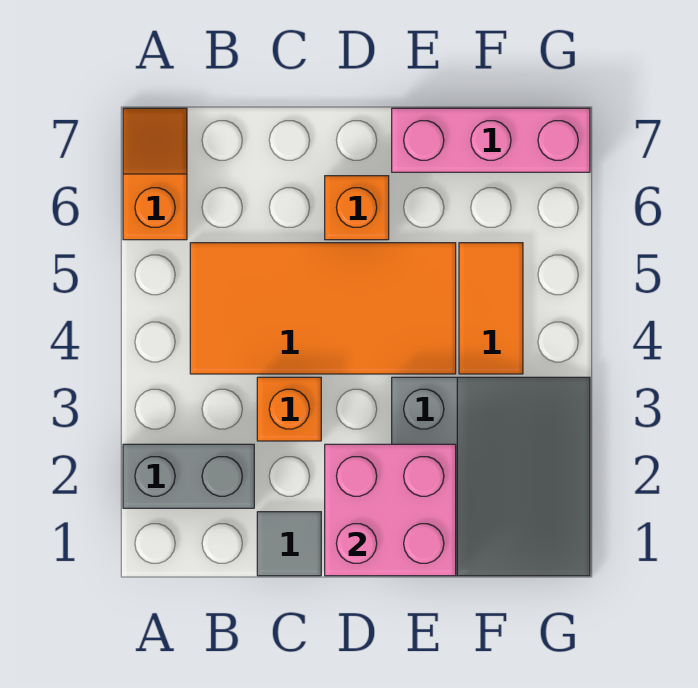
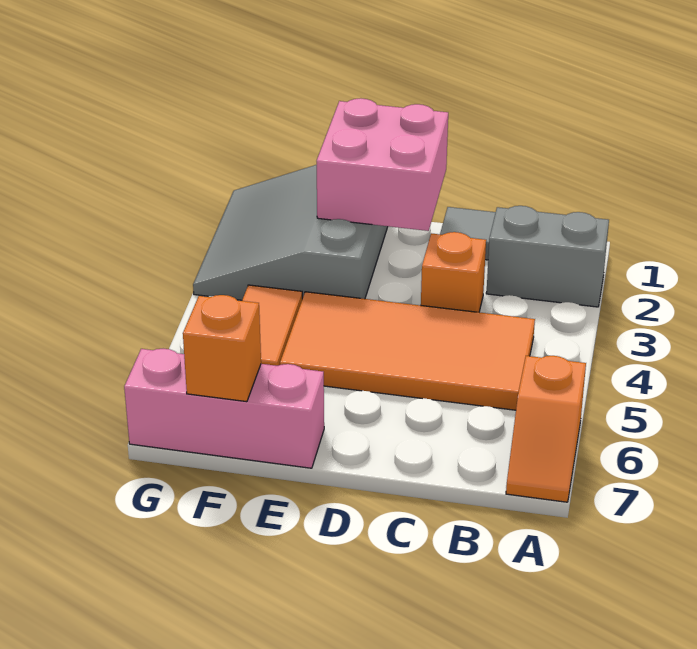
orange brick D6 level 1 -> orange brick F7 level 2

